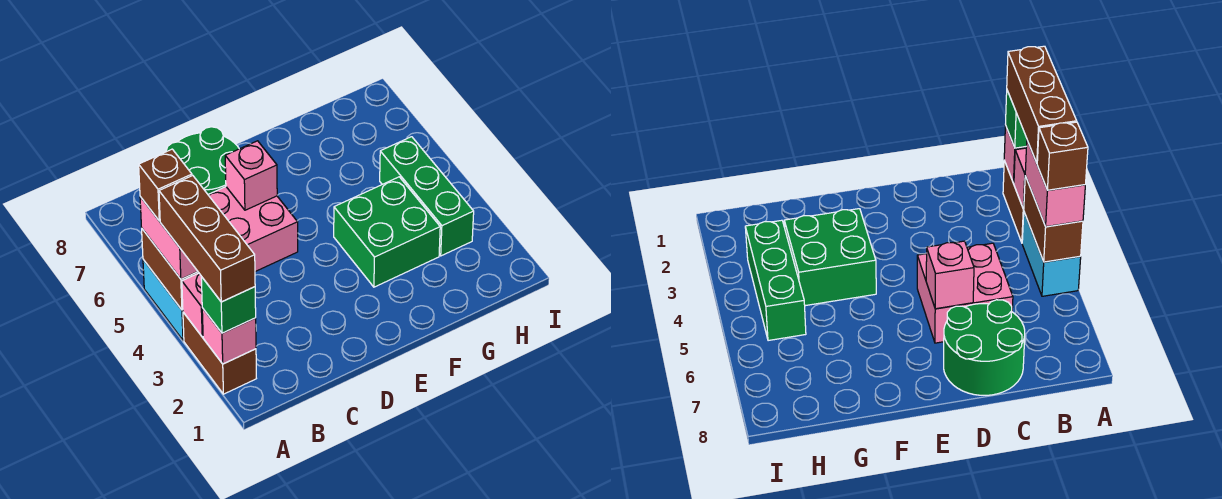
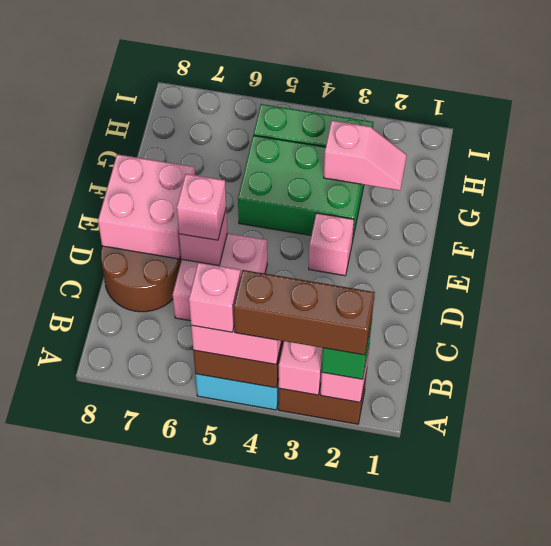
brown brick A5 level 4 -> pink brick A5 level 4
green round brick C7:D8 level 1 -> brown round brick C7:D8 level 1
none -> pink brick D6 level 3
none -> pink brick D7:E8 level 2
none -> pink brick E3 level 1
green brick F3:G4 level 1 -> green brick F3:G5 level 1
none -> pink slope G2:G3 level 2 top 3

